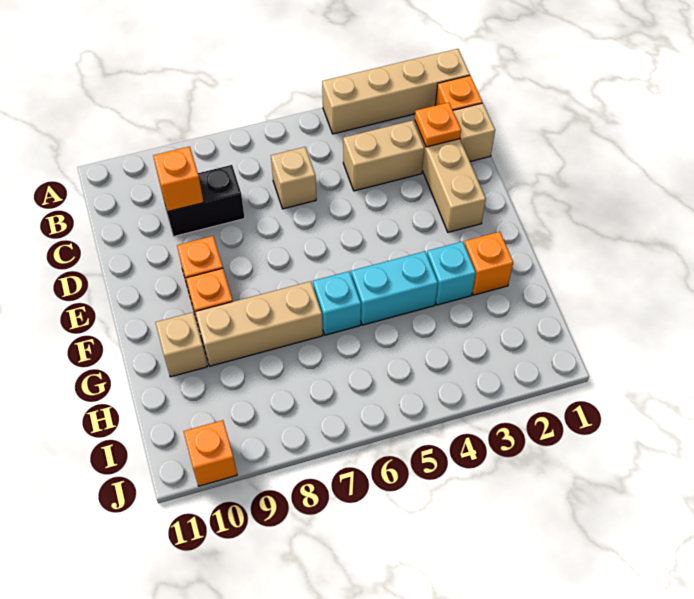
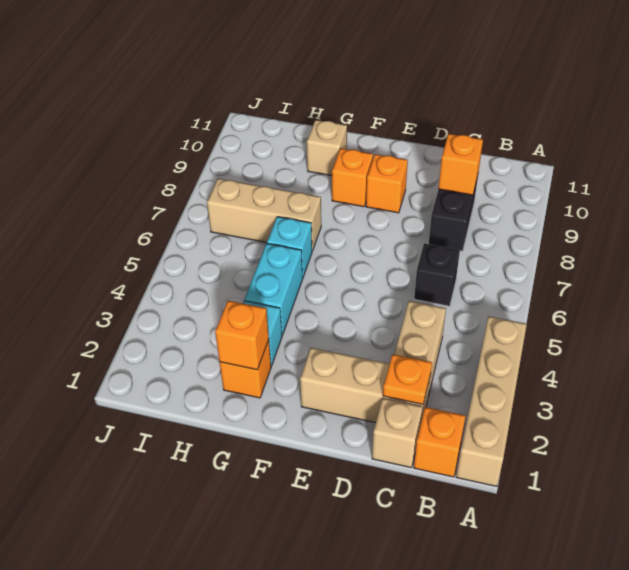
tan brick C6 level 1 -> black brick C6 level 1
tan brick G7:G9 level 1 -> tan brick G7:I7 level 1
orange brick J10 level 1 -> orange brick G2 level 2

